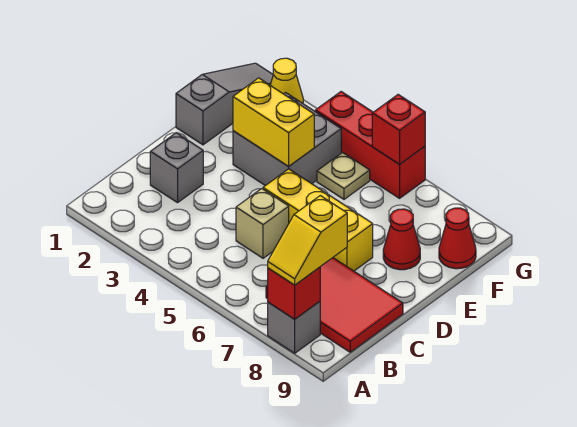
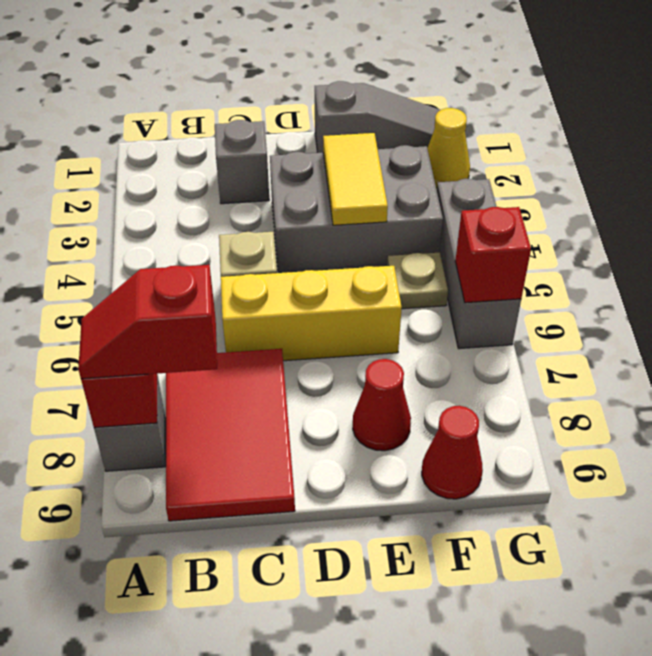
yellow slope A8:B8 level 3 top B -> red slope A8:B8 level 3 top B
yellow brick D5:D7 level 1 -> yellow brick C6:E6 level 1
grey brick E3:F4 level 1 -> grey brick D3:F4 level 1
yellow brick E3:E4 level 2 -> yellow tile E3:E4 level 2
red brick G4:G6 level 1 -> grey brick G4:G6 level 1

